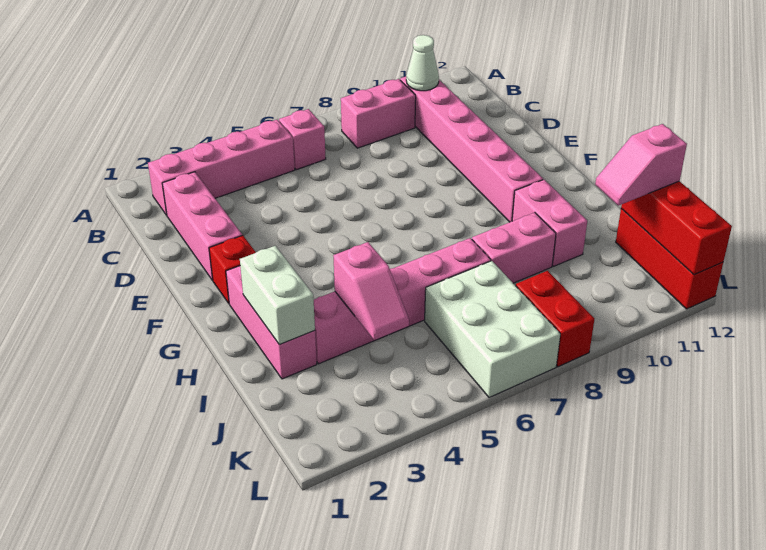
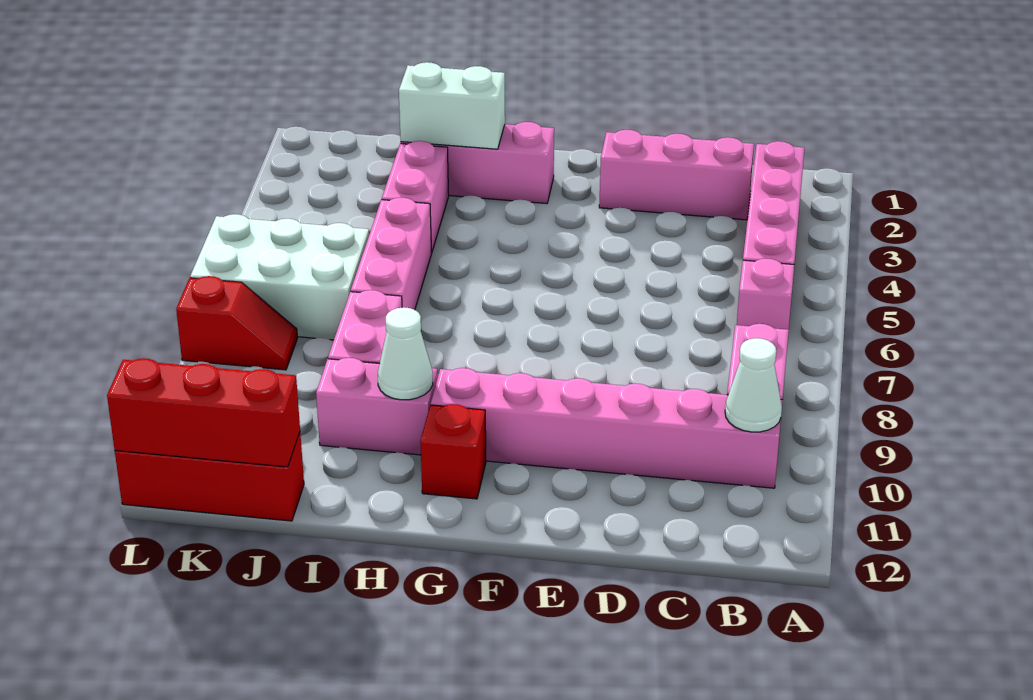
red brick F2 level 1 -> red brick G11 level 1
none -> white cone H10 level 2
pink slope I4:J4 level 2 top I -> none
pink slope J11:J12 level 3 top 12 -> none
red brick K8:L8 level 1 -> red slope K8:L8 level 1 top L

